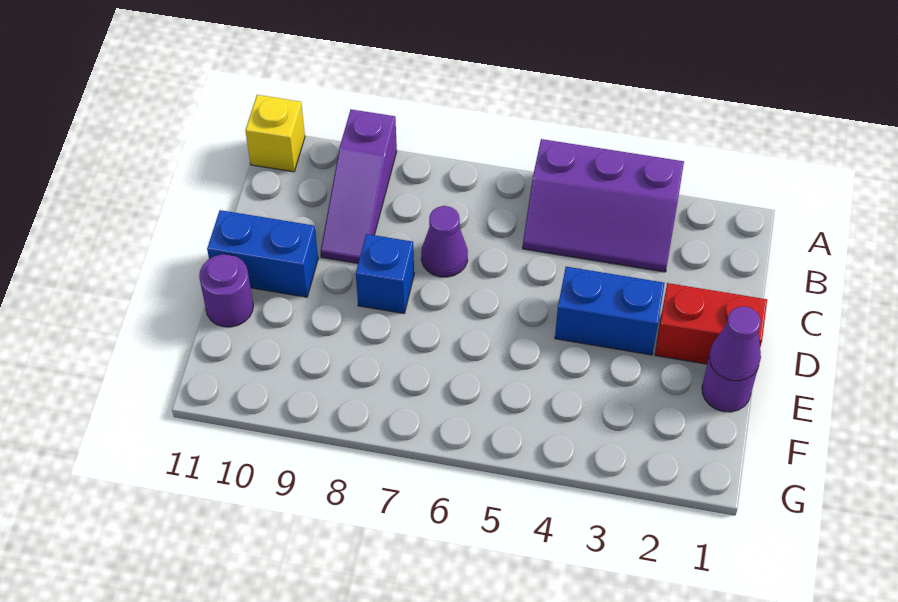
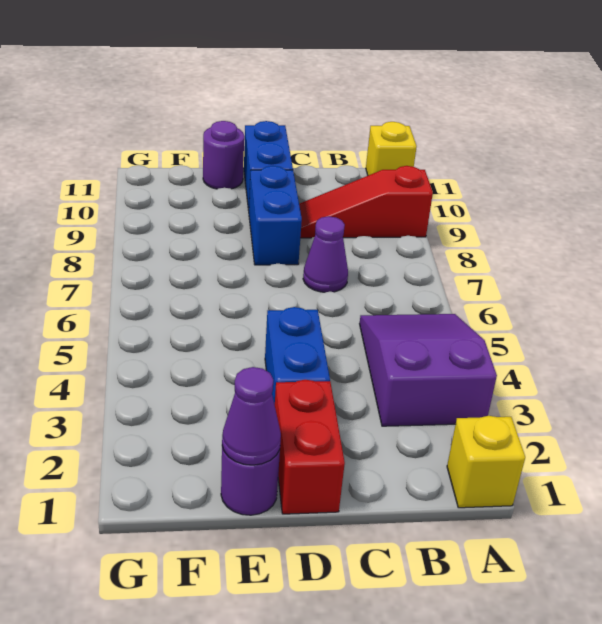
none -> yellow brick A1 level 1
purple slope A3:B5 level 1 top A -> purple slope A3:B5 level 1 top 3
purple slope A9:C9 level 1 top A -> red slope A9:C9 level 1 top A
blue brick D8 level 1 -> blue brick D8:D9 level 1

